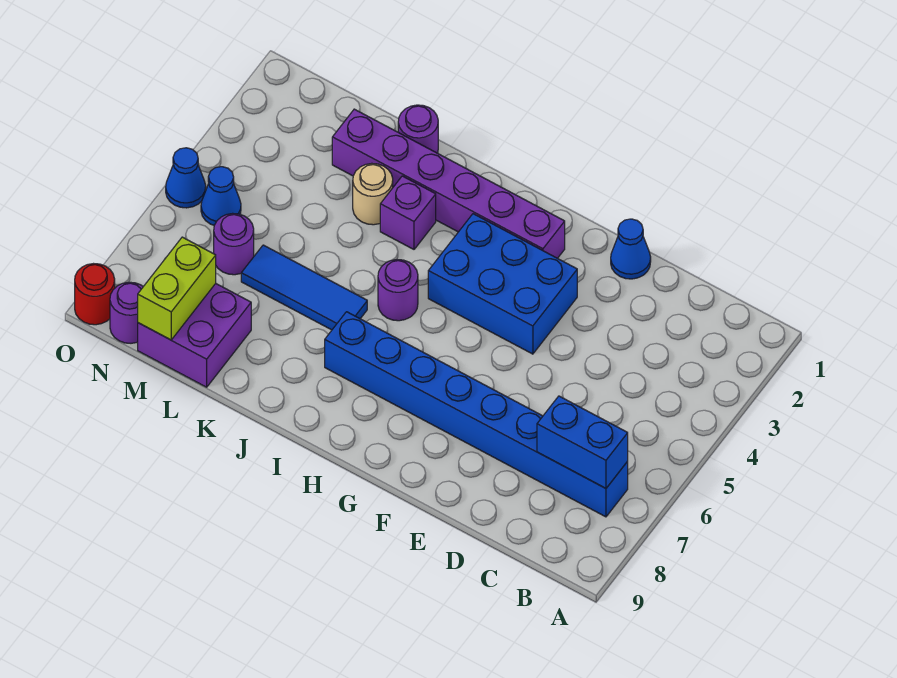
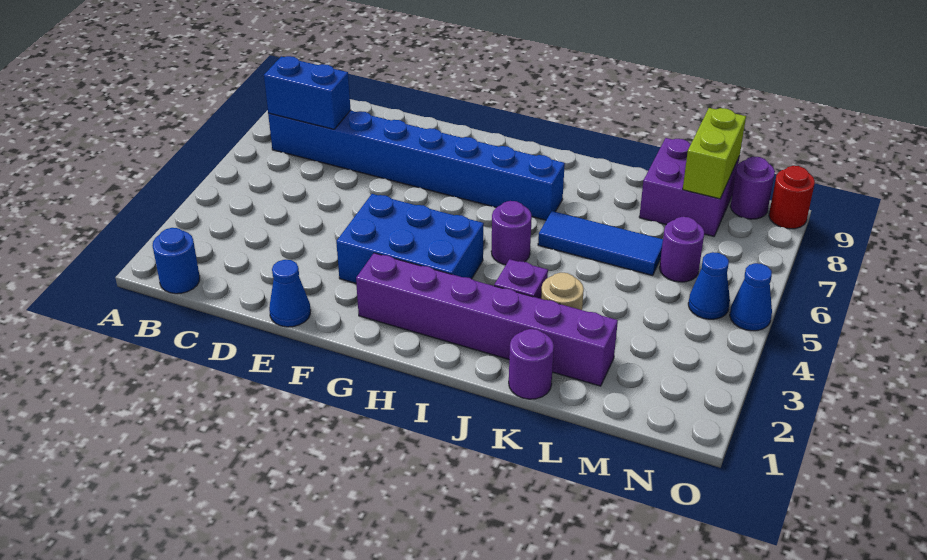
none -> blue round brick B1 level 1

